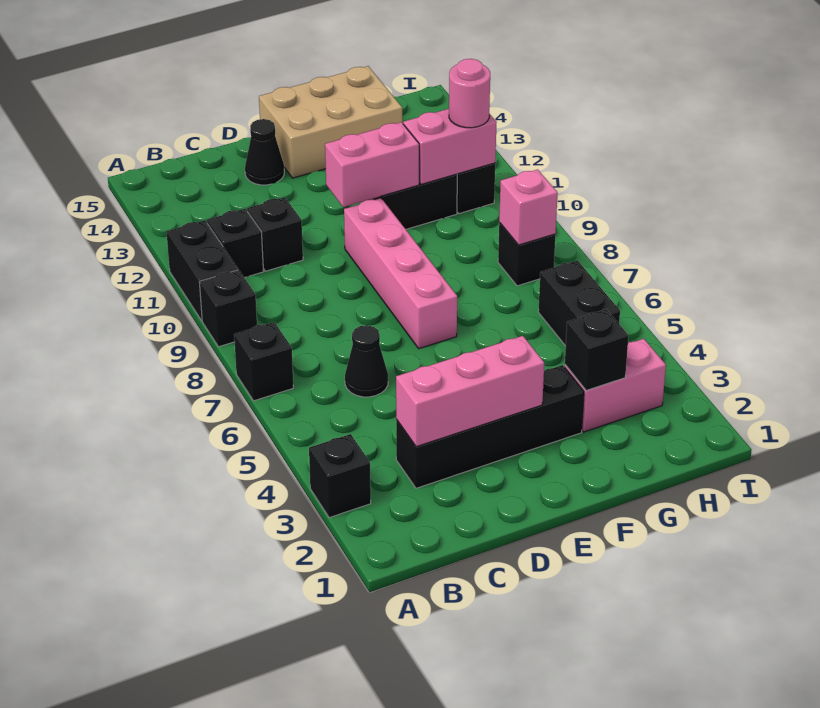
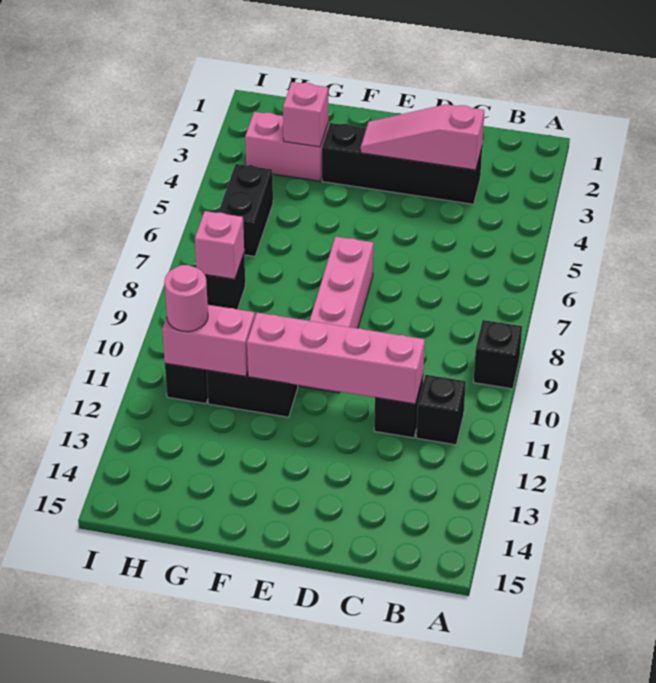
black brick A3 level 1 -> none
black brick A7 level 1 -> none
black brick A10:A11 level 1 -> none
pink brick C3:E3 level 2 -> pink slope C3:E3 level 2 top C
black cone C6 level 1 -> none
black cone D14 level 1 -> none
pink brick E11:F11 level 2 -> pink brick C11:F11 level 2
tan brick E14:G15 level 1 -> none
black brick G3 level 2 -> pink brick G3 level 2

